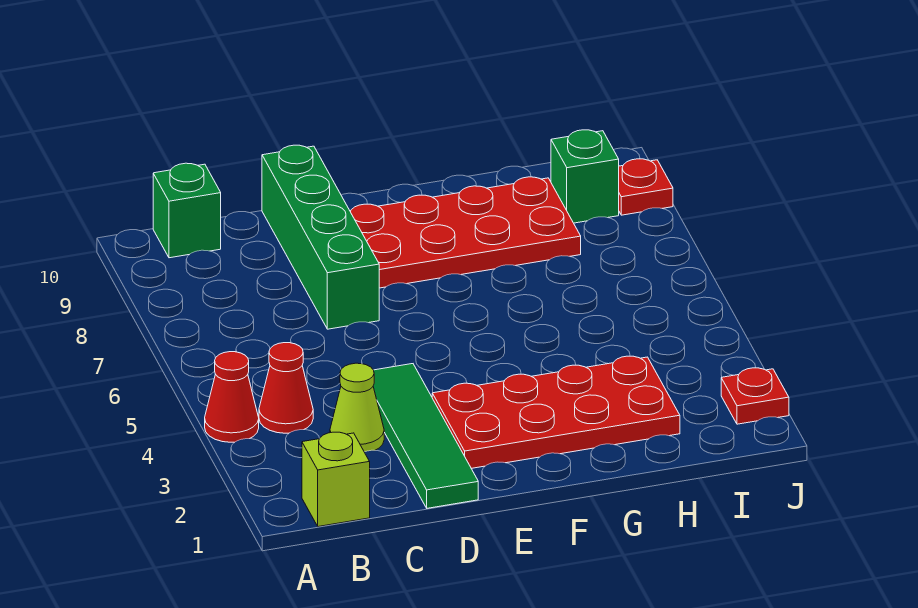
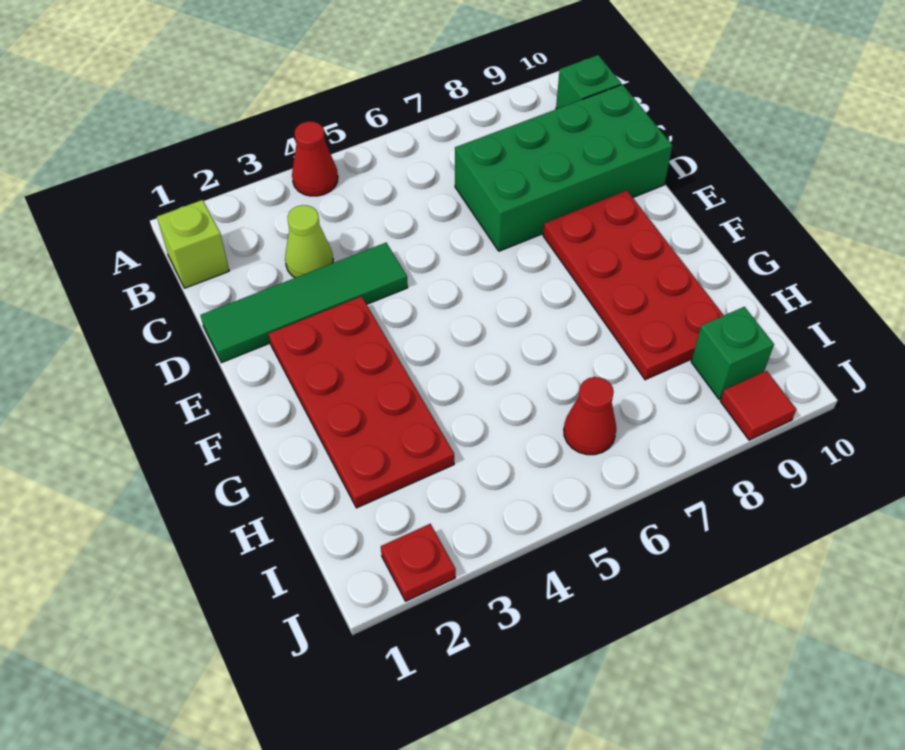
red cone B4 level 1 -> red cone I6 level 1
green brick D7:D10 level 1 -> green brick C7:D10 level 1
red plate J9 level 1 -> red tile J9 level 1

